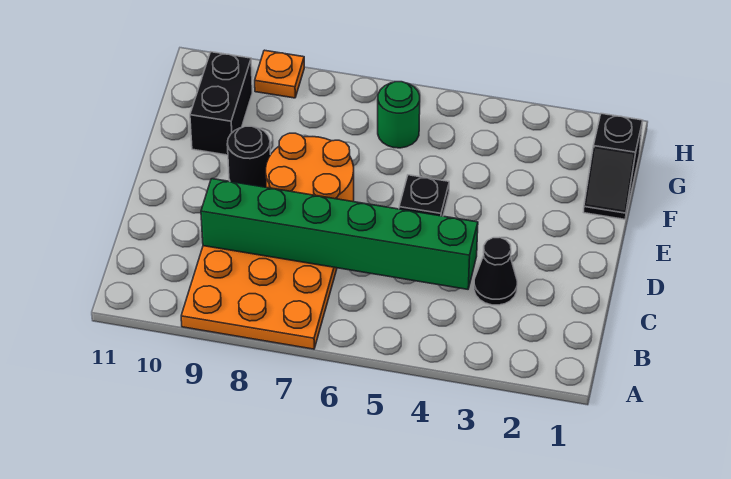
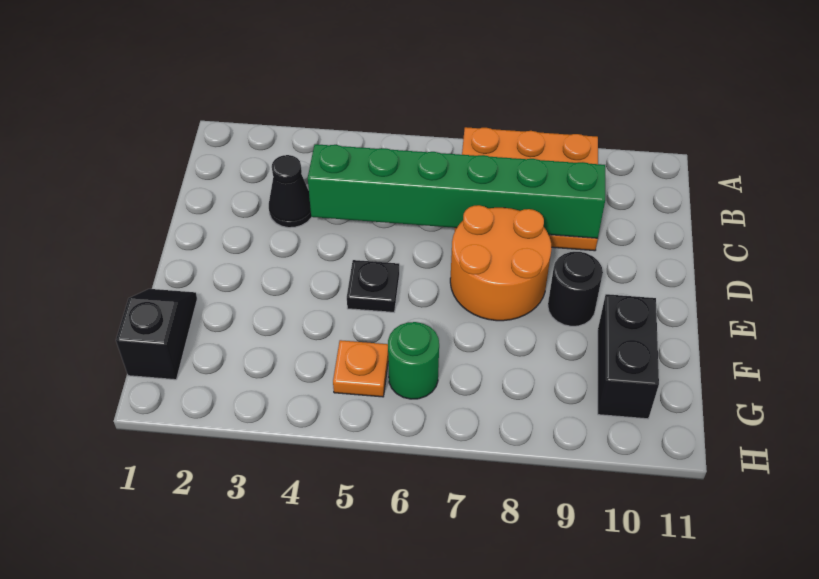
orange plate H9 level 1 -> orange plate G5 level 1

